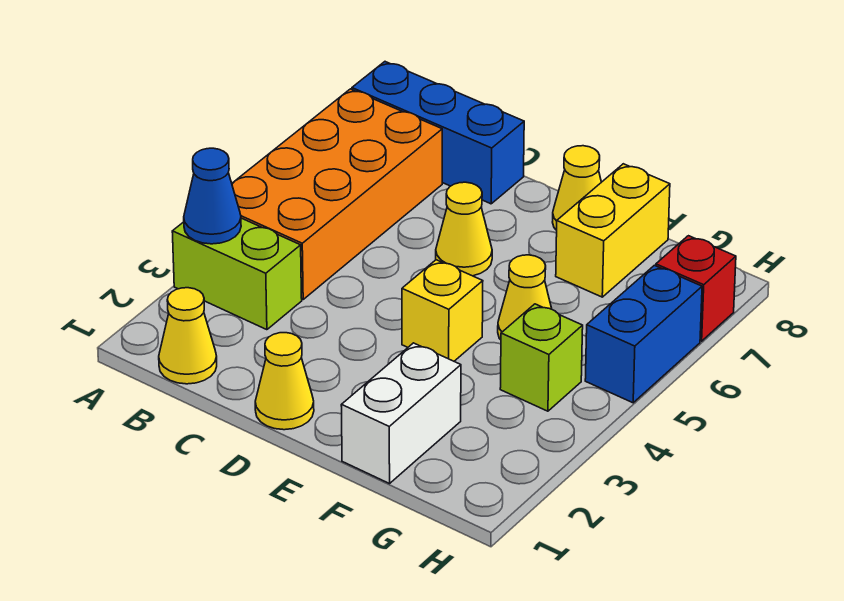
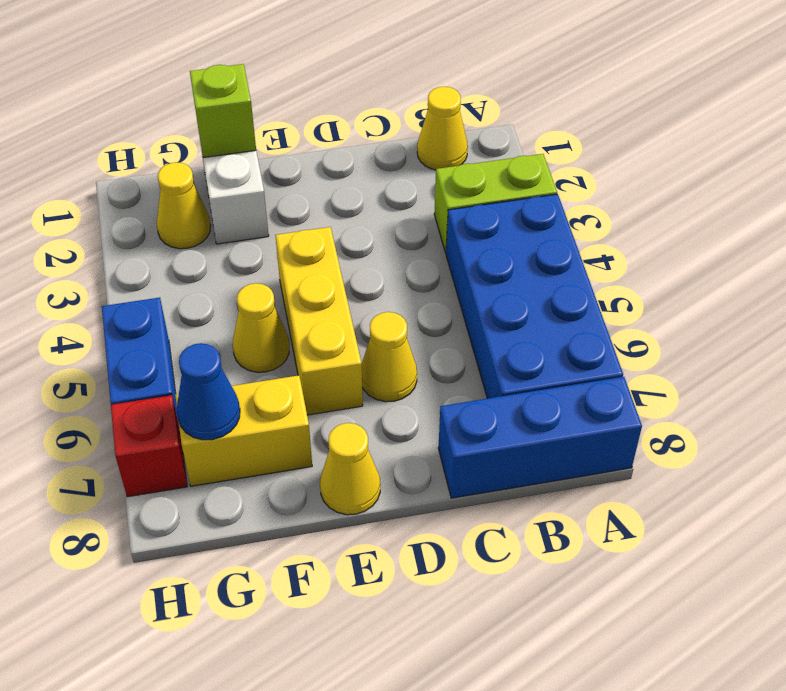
blue cone A3 level 2 -> blue cone G7 level 2
orange brick A4:B7 level 1 -> blue brick A4:B7 level 1
yellow cone D1 level 1 -> yellow cone G2 level 1
yellow brick E4 level 1 -> yellow brick E4:E6 level 1
yellow brick F7:F8 level 1 -> yellow brick F7:G7 level 1
lime brick G4 level 1 -> lime brick F1 level 2

